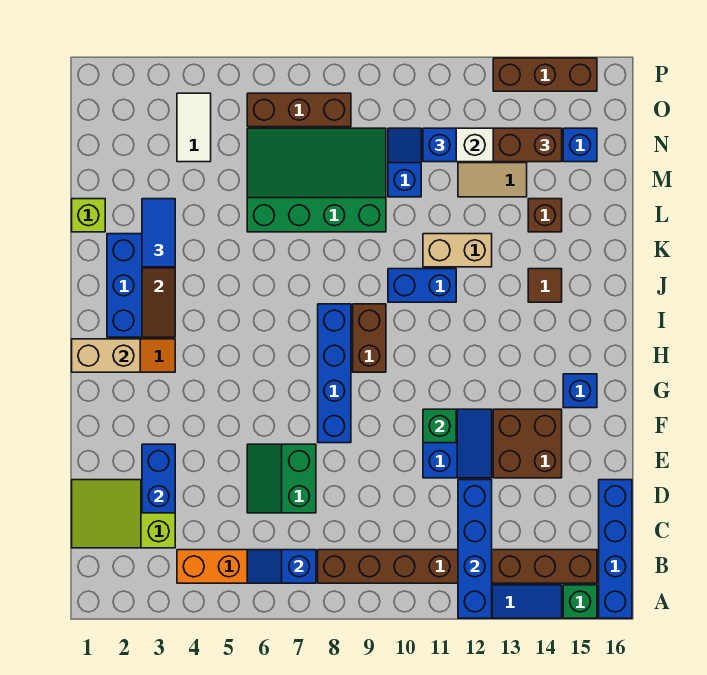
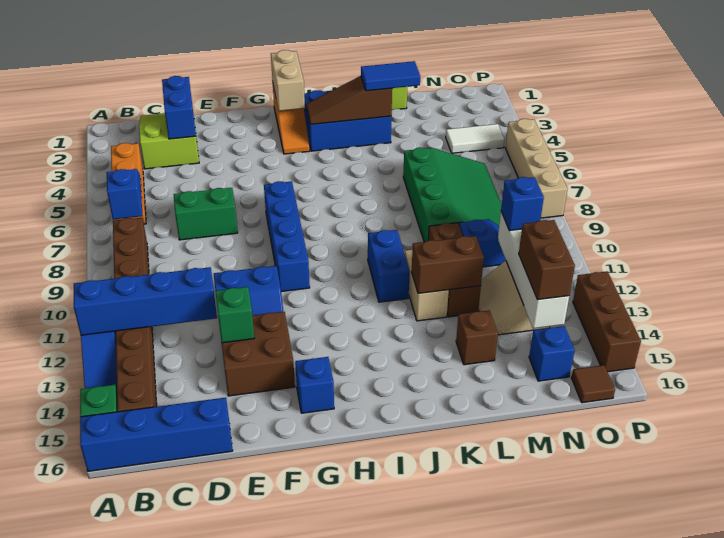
blue brick D3:E3 level 2 -> blue brick D2:D3 level 2
blue brick F8:I8 level 1 -> blue brick G7:G10 level 1
green brick F11 level 2 -> green brick E13 level 2
brown brick H9:I9 level 1 -> brown brick K12:L12 level 2
brown tile J14 level 1 -> brown tile O16 level 1
brown brick O6:O8 level 1 -> brown brick L10:L12 level 1
none -> tan brick P5:P8 level 1

